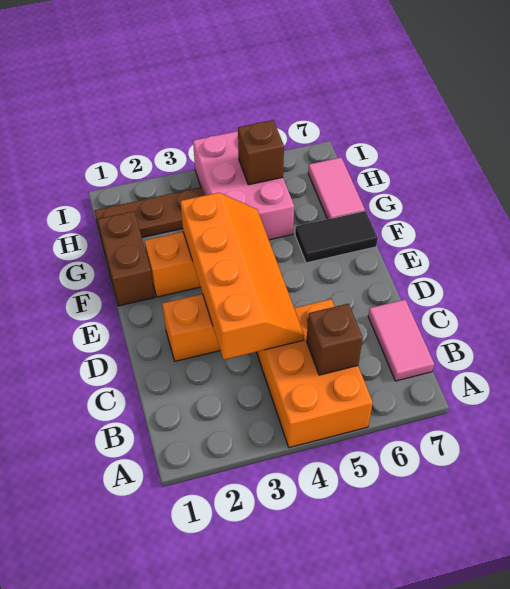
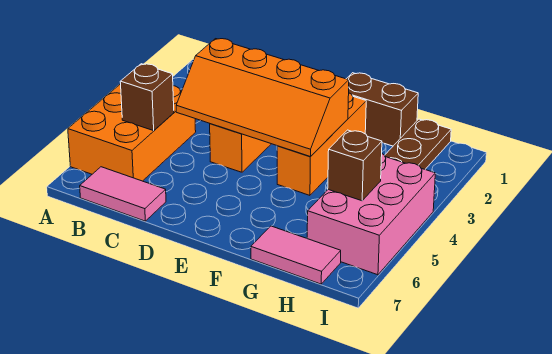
orange brick A4:C5 level 1 -> orange brick A4:B6 level 1
black tile F6:F7 level 1 -> none
pink brick G4:I5 level 1 -> pink brick H4:I6 level 1

